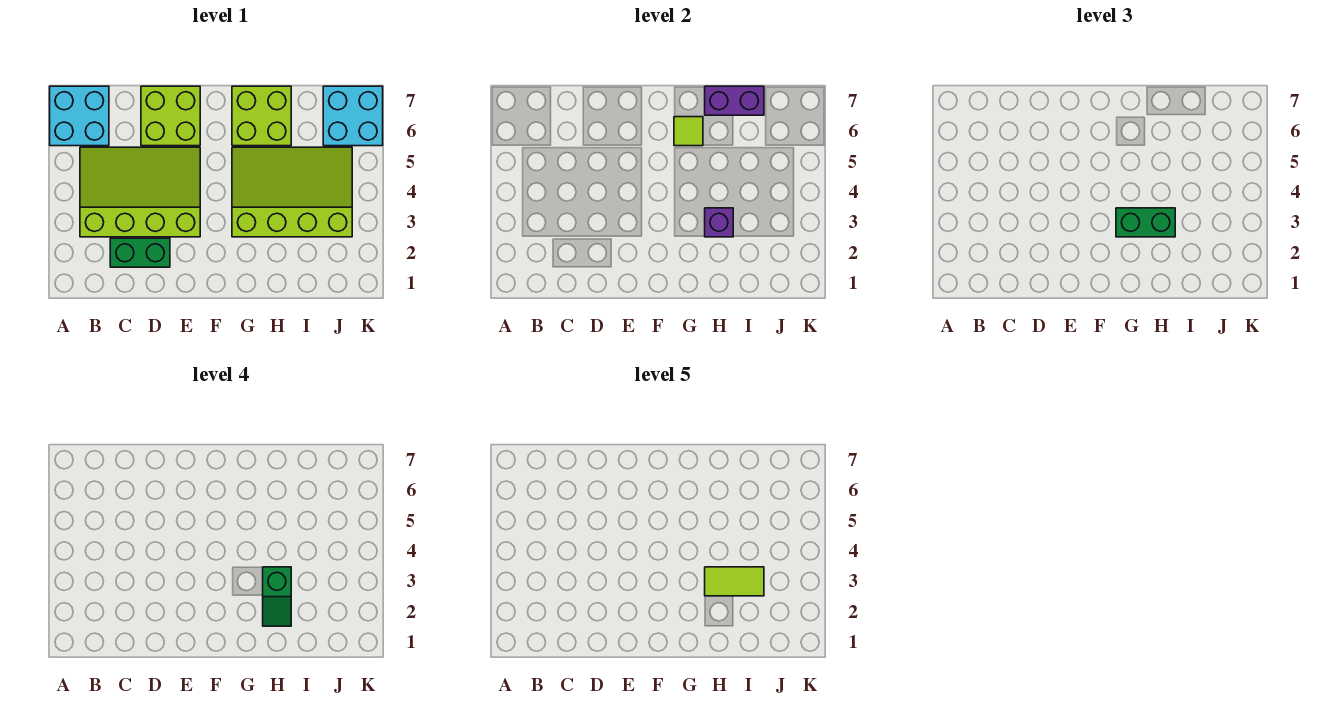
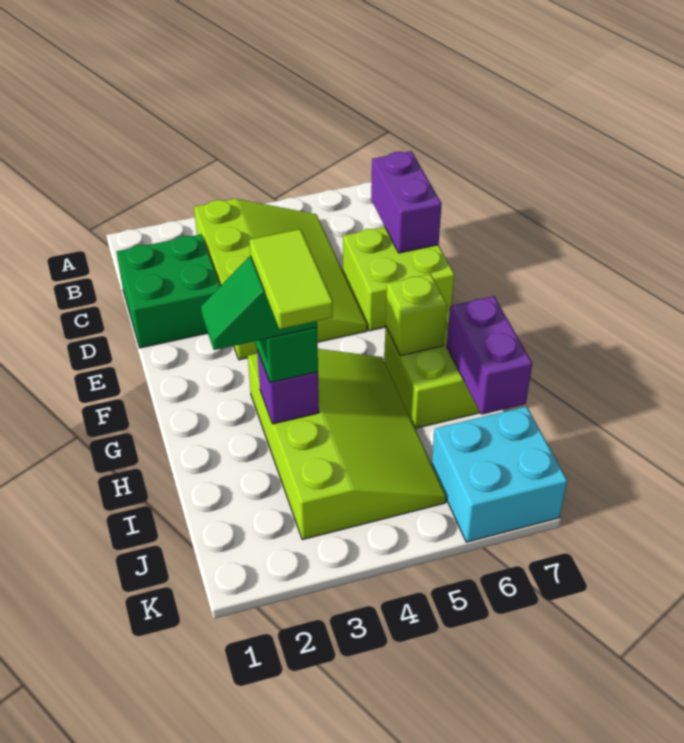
cyan brick A6:B7 level 1 -> none
green brick C2:D2 level 1 -> green brick C1:D2 level 1
none -> purple brick C7:D7 level 2
lime tile G6 level 2 -> lime brick G6 level 2

